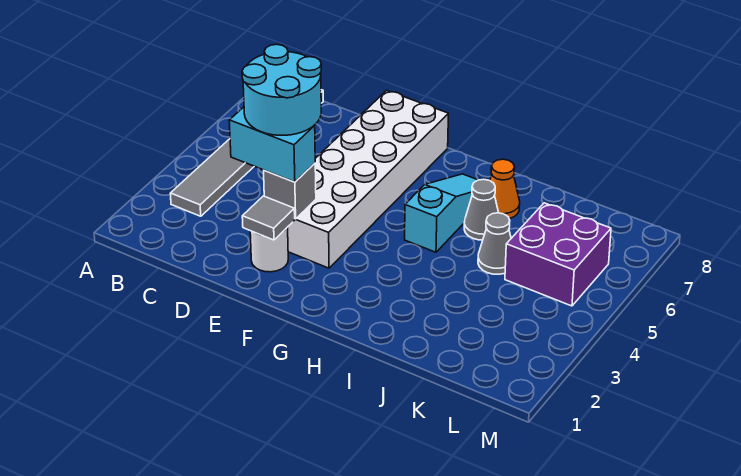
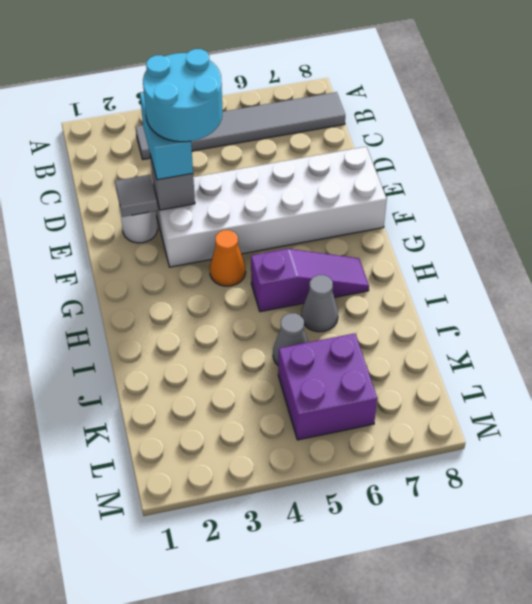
cyan slope H5:H7 level 1 top 5 -> purple slope H5:H7 level 1 top 5
orange cone I7 level 1 -> orange cone G4 level 1

